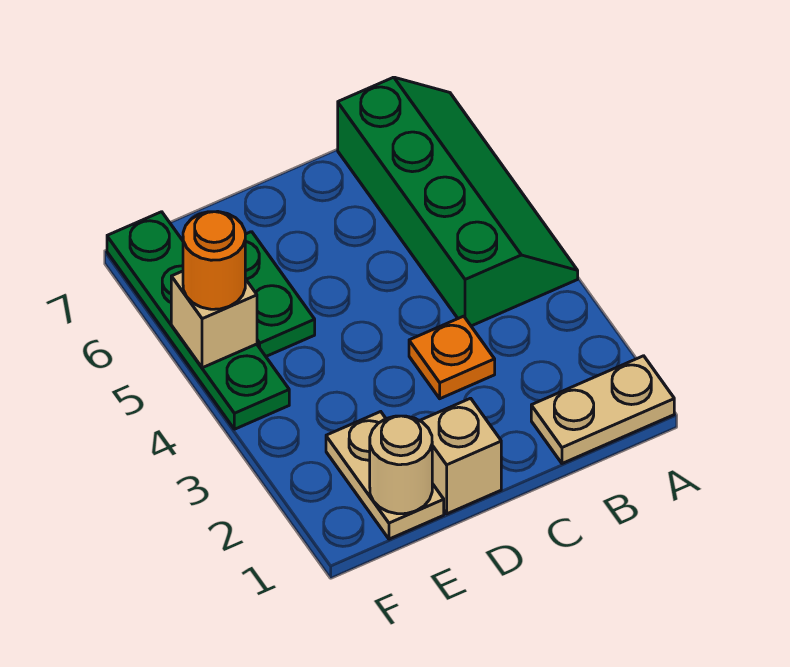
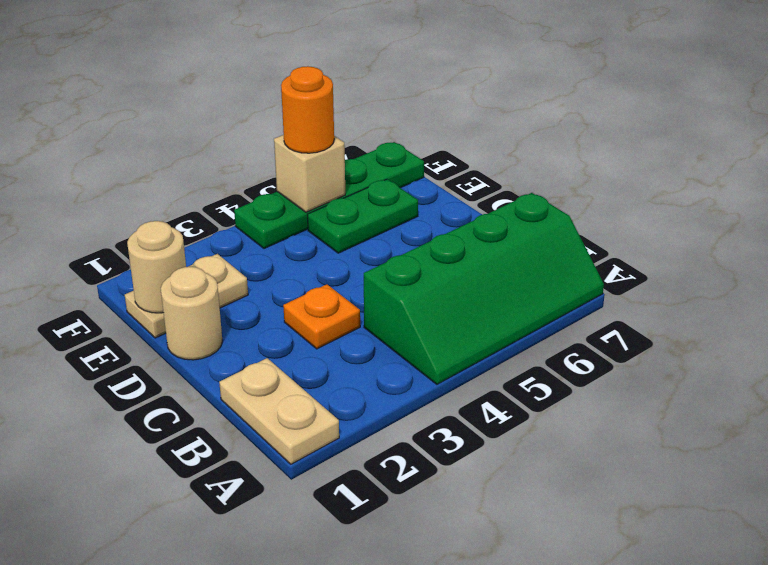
tan brick D1 level 1 -> tan round brick D1 level 1

